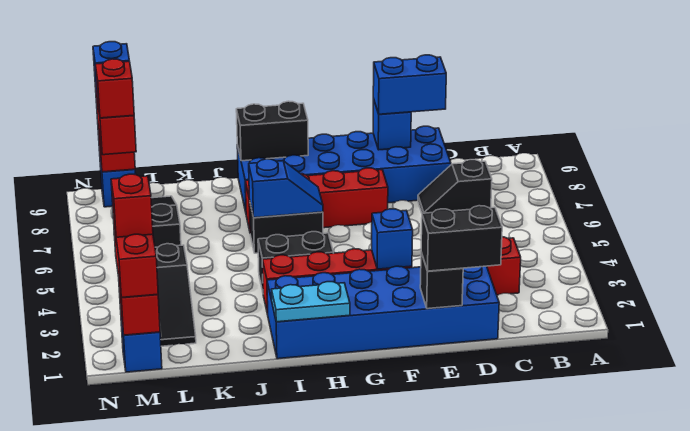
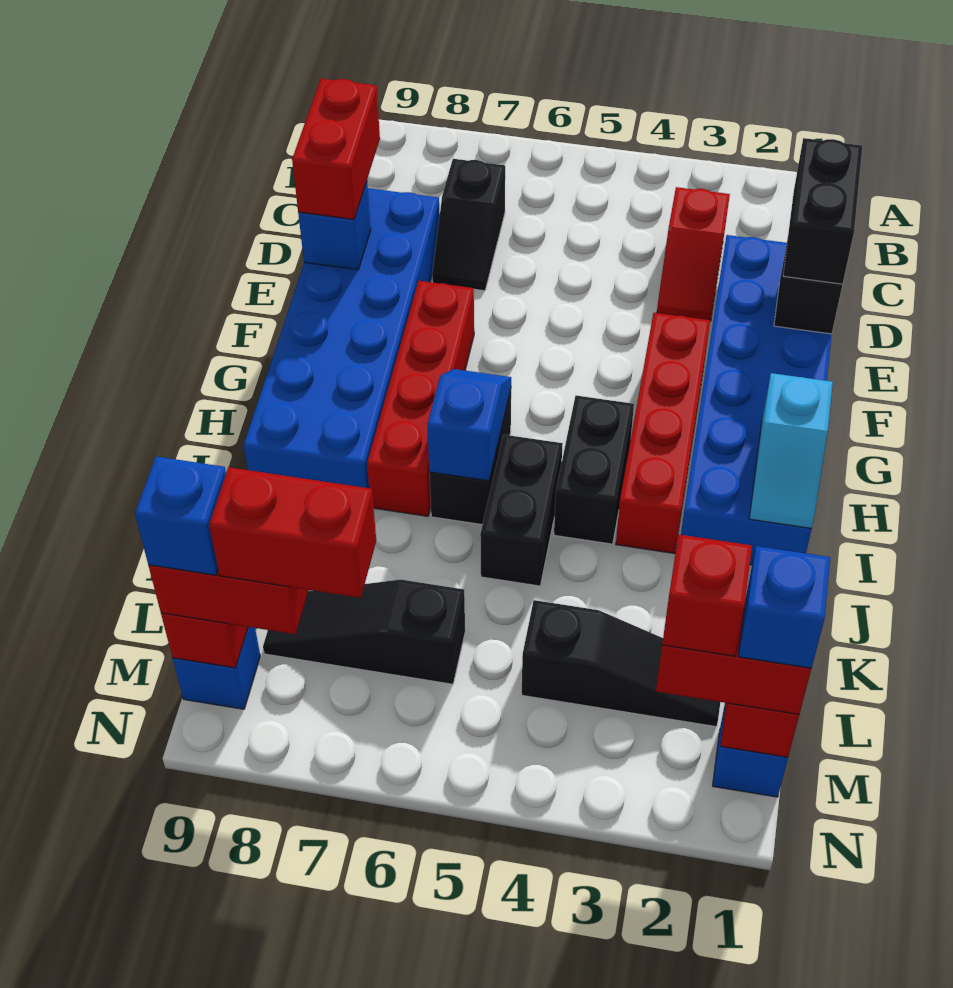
blue brick D9:E9 level 3 -> red brick D9:E9 level 3
blue brick F3 level 2 -> blue brick M1 level 4
cyan plate H1:I1 level 2 -> cyan slope H1:I1 level 2 top H
black brick H9:I9 level 2 -> black brick I5:J5 level 1
red brick M8 level 4 -> red brick M7:M8 level 4

